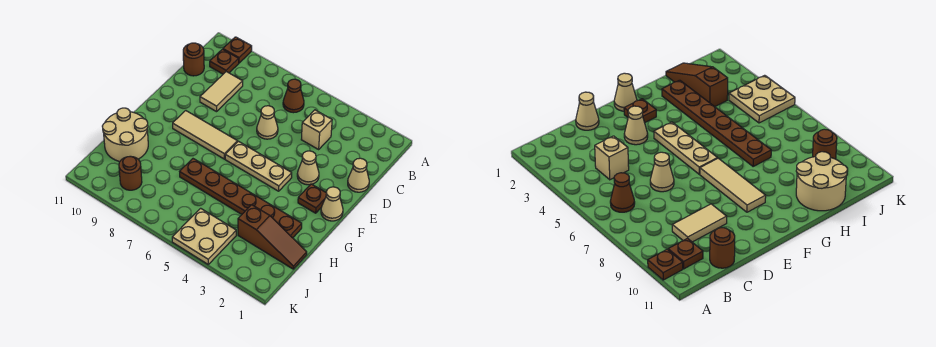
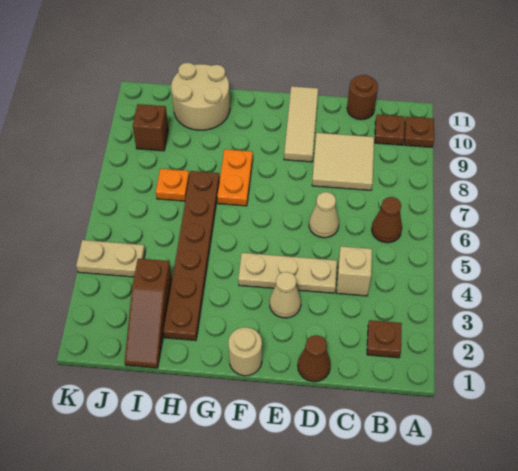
tan tile C9:D9 level 1 -> tan tile C8:D9 level 1
tan cone D1 level 1 -> brown cone D1 level 1
tan cone F1 level 1 -> tan round brick F1 level 1
brown plate F2 level 1 -> brown plate B2 level 1
tan plate F4:F6 level 1 -> tan plate D4:F4 level 1
tan tile F7:F9 level 1 -> tan tile E9:E11 level 1
none -> orange plate G7:G8 level 1
none -> orange plate I7 level 1
tan plate J4:K5 level 1 -> tan plate J4:K4 level 1
brown round brick J9 level 1 -> brown brick J9 level 1

